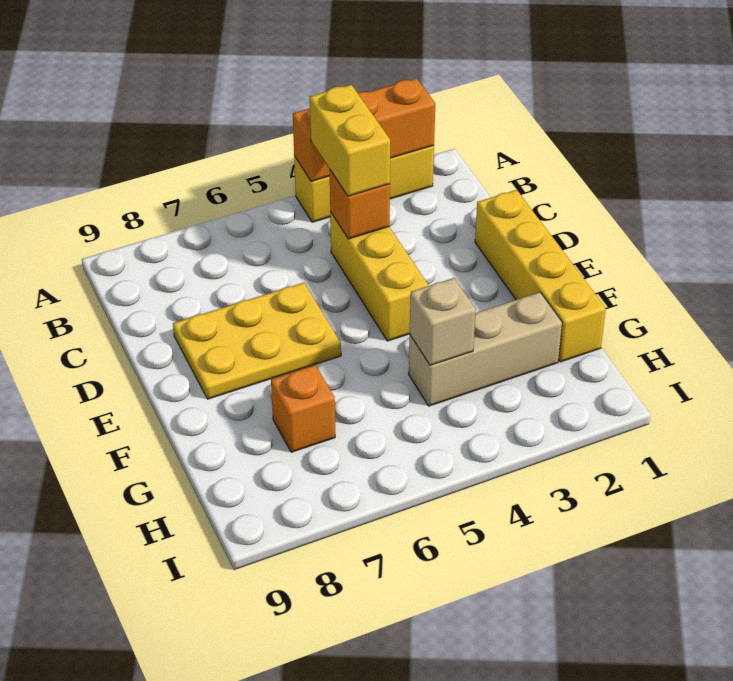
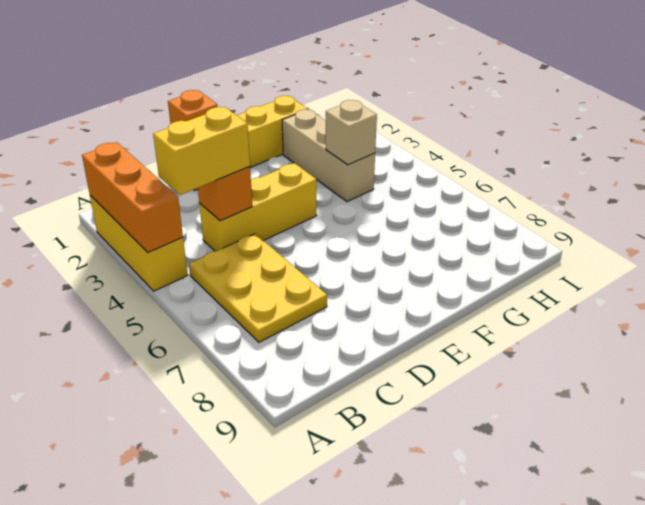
yellow plate D6:E8 level 1 -> yellow plate B5:C7 level 1
orange brick G7 level 1 -> orange brick D1 level 2

